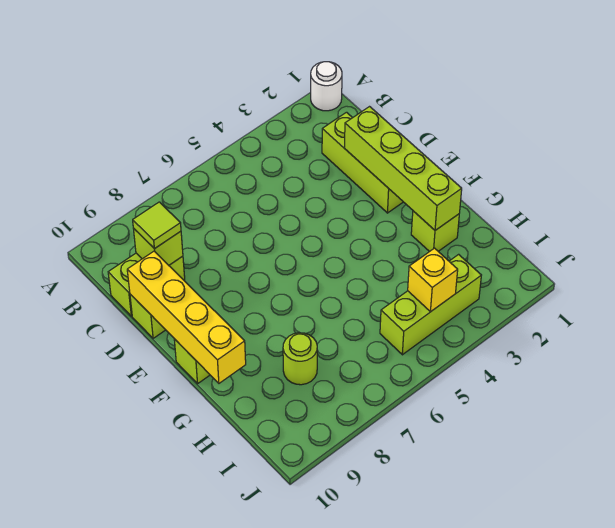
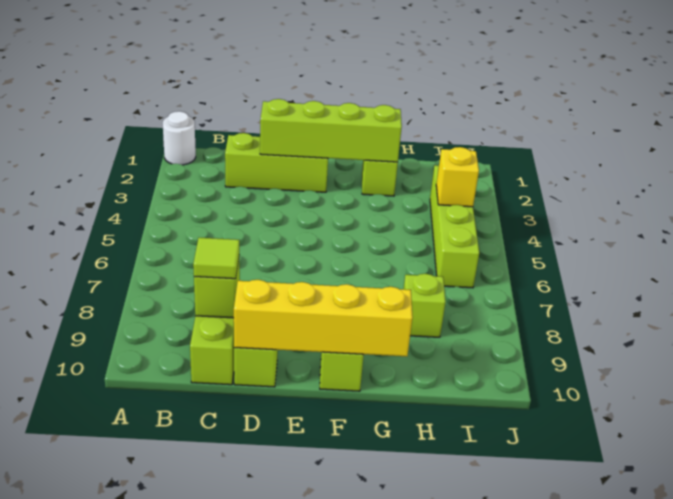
lime round brick H8 level 1 -> lime brick H8 level 1
lime brick I3:I5 level 1 -> lime brick I3:I6 level 1

